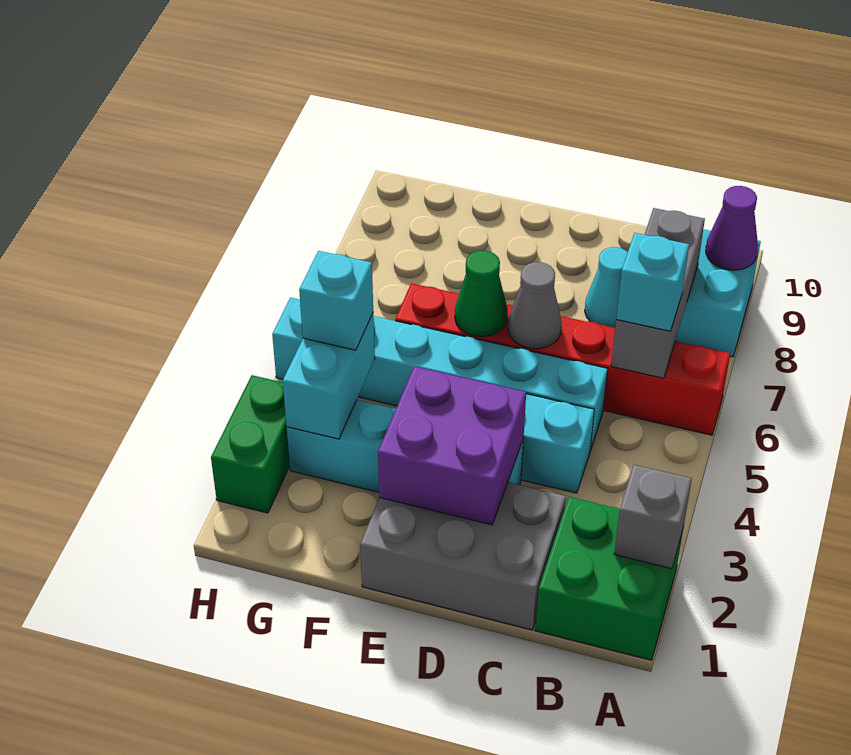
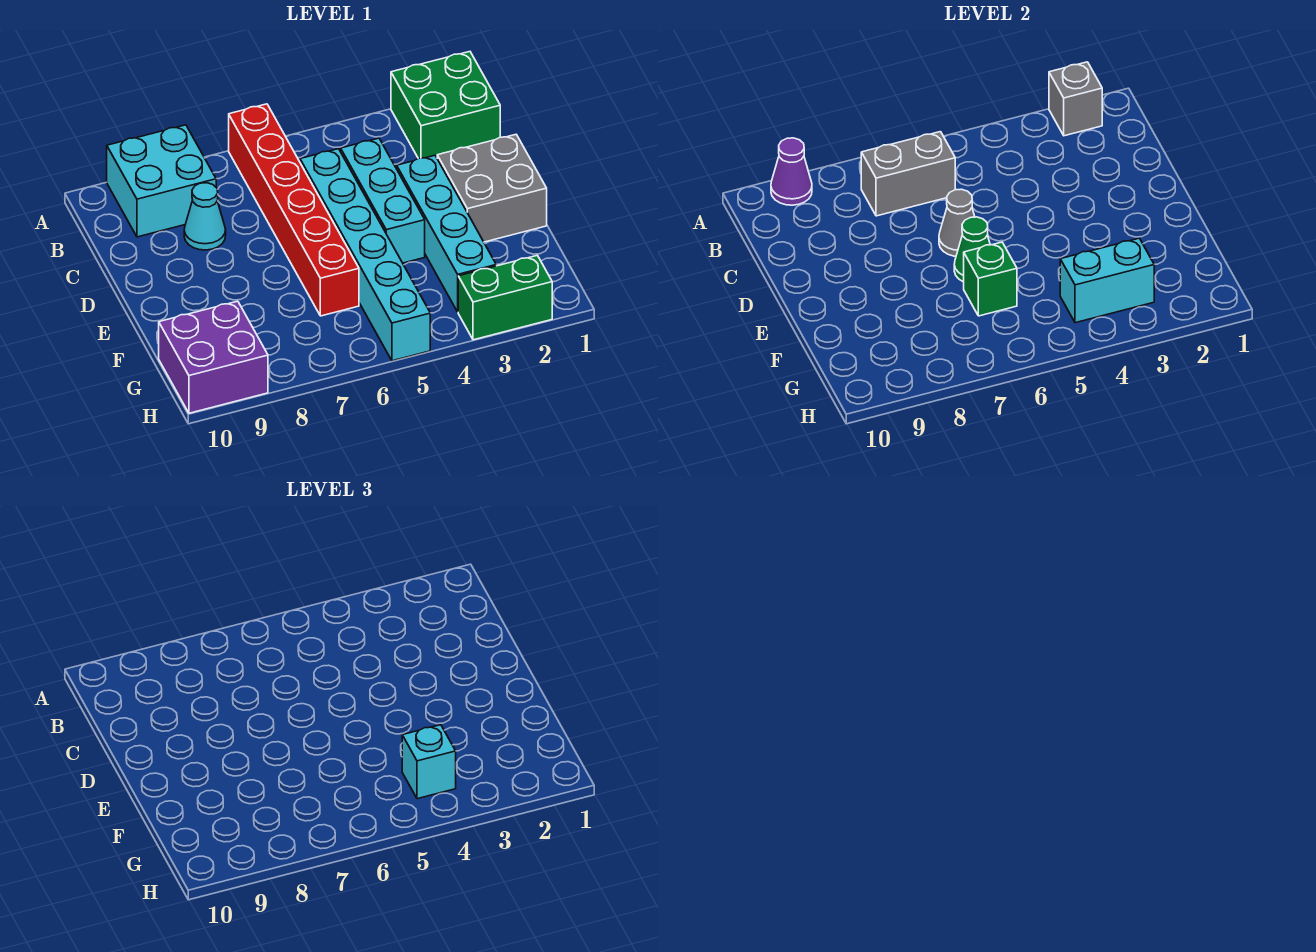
grey brick B6:B8 level 2 -> grey brick B6:B7 level 2
cyan brick B6 level 3 -> none
grey brick C1:E2 level 1 -> grey brick D1:E2 level 1
purple brick D2:E3 level 2 -> purple brick G9:H10 level 1
none -> green brick F6 level 2

